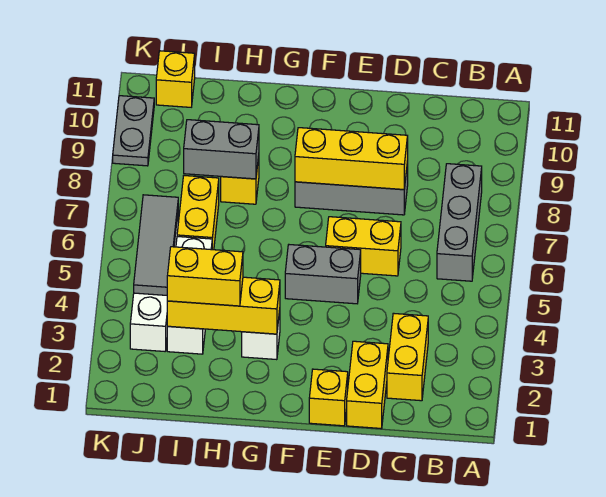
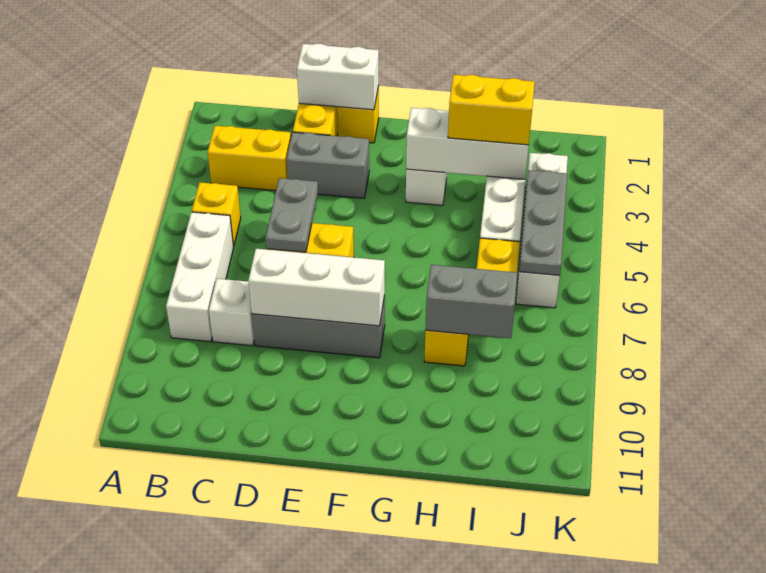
grey brick B6:B8 level 1 -> white brick B6:B8 level 1
yellow brick C2:C3 level 1 -> yellow brick B3:C3 level 1
none -> white brick C8 level 1
none -> white brick D1:E1 level 2
yellow brick D8:F8 level 2 -> white brick D8:F8 level 2
grey brick E5:F5 level 1 -> grey brick D3:E3 level 1
yellow brick G3:I3 level 2 -> white brick G3:I3 level 2
grey tile J4:J6 level 2 -> grey plate J4:J6 level 2
yellow brick J11 level 1 -> yellow brick B5 level 1
grey plate K9:K10 level 1 -> grey plate D5:D6 level 2

